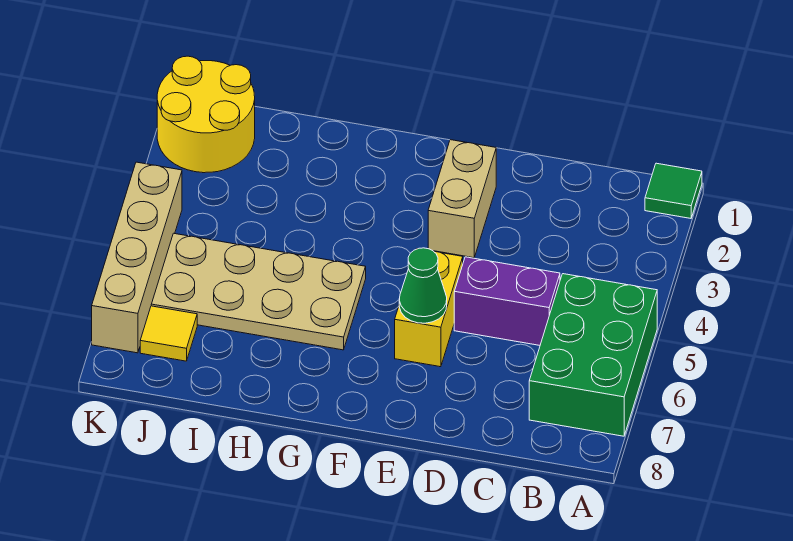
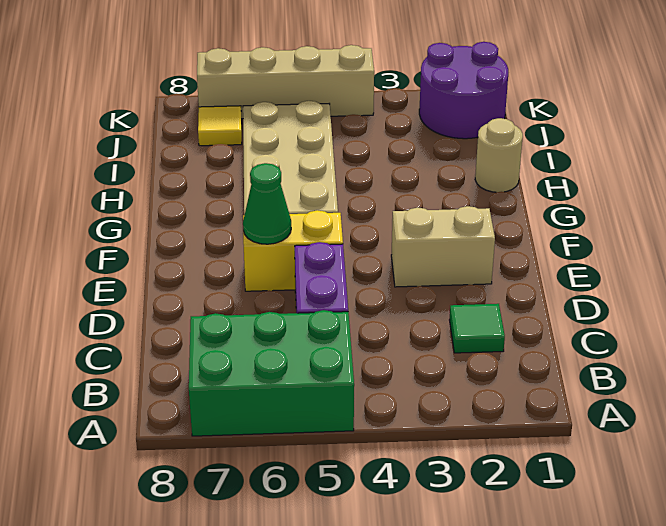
green tile A1 level 1 -> green tile C2 level 1
none -> tan round brick H1 level 1
yellow round brick J1:K2 level 1 -> purple round brick J1:K2 level 1

